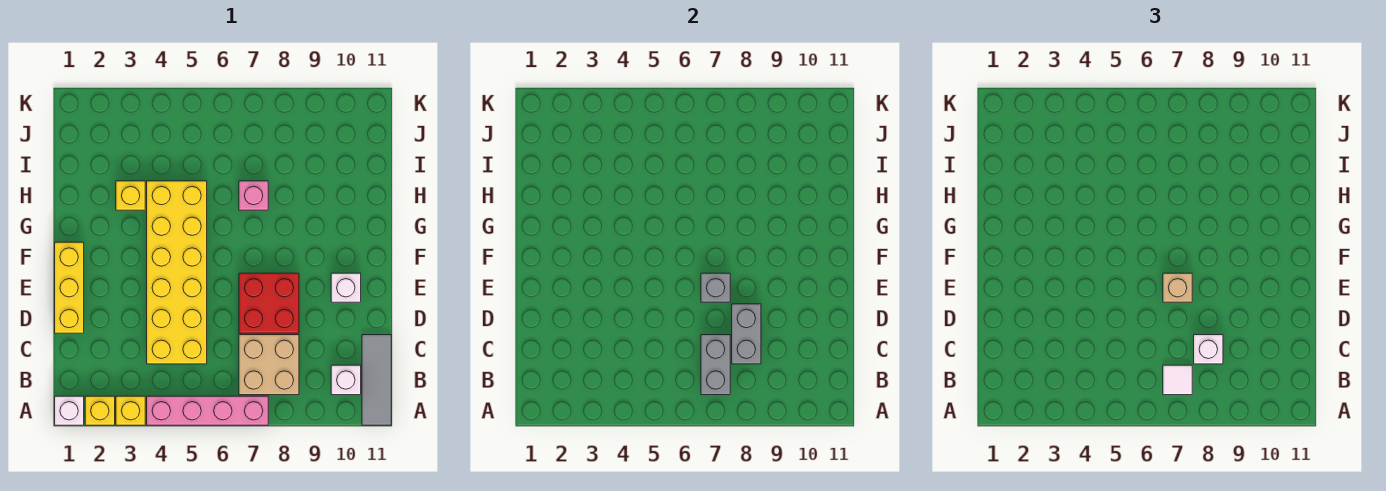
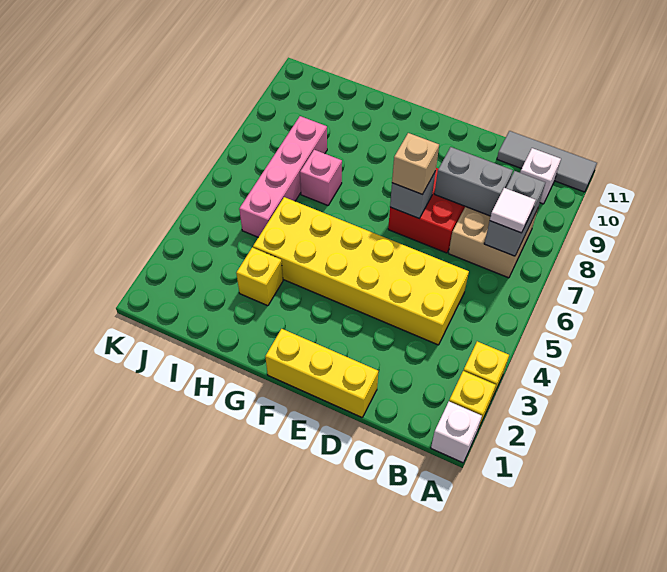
pink brick A4:A7 level 1 -> pink brick I5:I8 level 1
grey brick B7:C7 level 2 -> grey brick B7:B8 level 2
white brick C8 level 3 -> none
white brick E10 level 1 -> none

